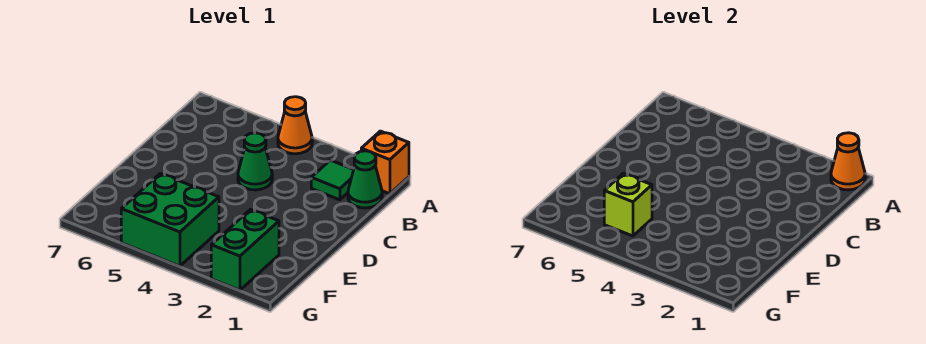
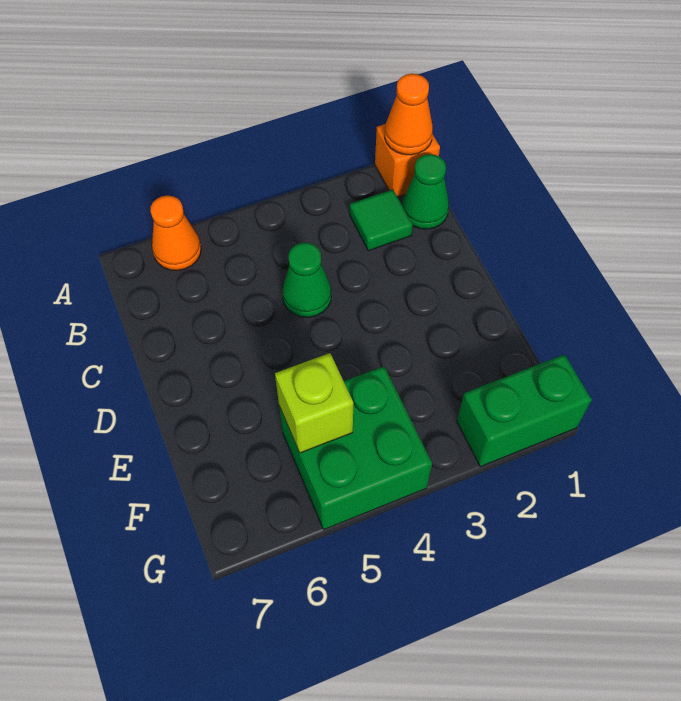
orange cone A4 level 1 -> orange cone A6 level 1
green brick F2:G2 level 1 -> green brick G1:G2 level 1

